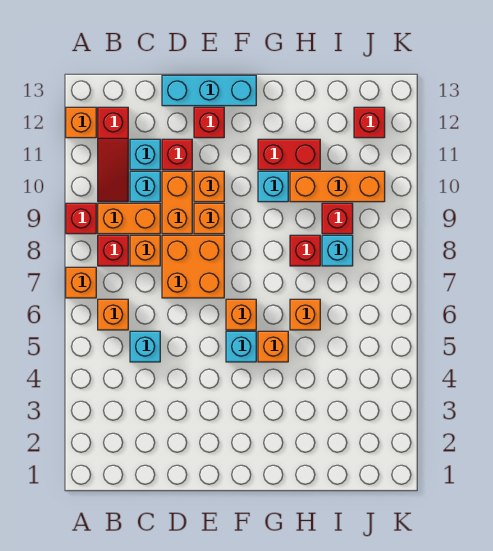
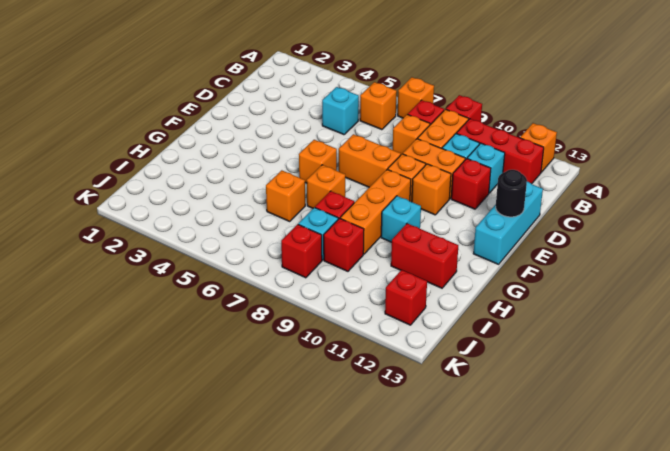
red slope B10:B12 level 1 top 12 -> red brick B10:B12 level 1
orange brick D7:E8 level 1 -> orange brick E7:E8 level 1
red brick E12 level 1 -> red brick J8 level 1
none -> black round brick E13 level 2
cyan brick F5 level 1 -> none
orange brick G5 level 1 -> orange brick G7 level 1
red brick G11:H11 level 1 -> red brick H11:H12 level 1
orange brick H10:J10 level 1 -> orange brick F9:H9 level 1

